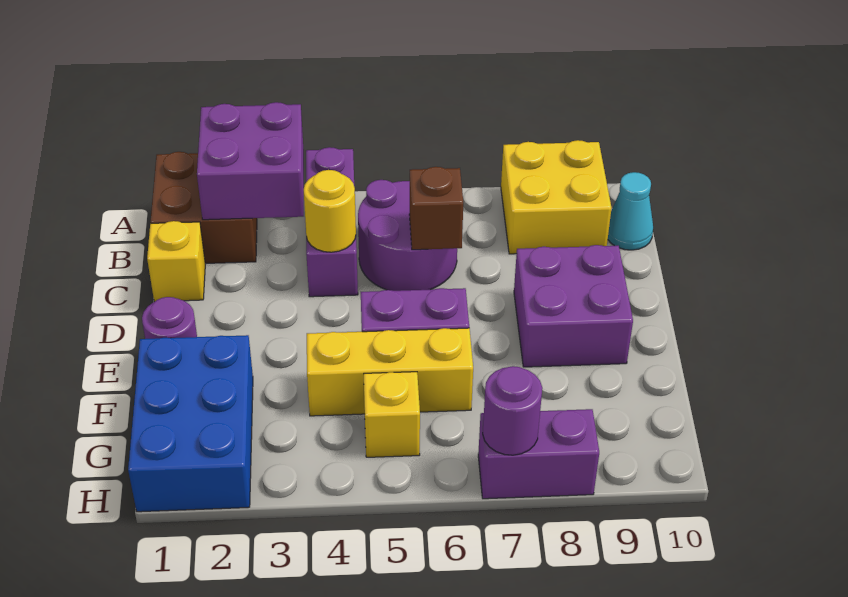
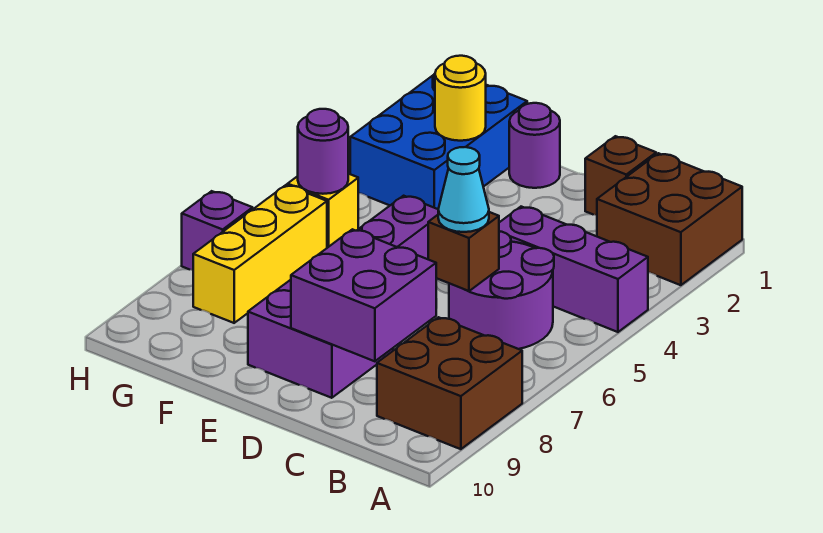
purple brick A2:B3 level 2 -> purple brick C8:D9 level 2
yellow brick A8:B9 level 1 -> brown brick A8:B9 level 1
cyan cone B10 level 1 -> cyan cone C6 level 3
yellow brick C1 level 1 -> brown brick C1 level 1
yellow round brick C4 level 2 -> yellow round brick F2 level 2
blue brick F1:H2 level 1 -> blue brick F1:G3 level 1
yellow brick F4:F6 level 1 -> yellow brick G6:G8 level 1
purple brick H7:H8 level 1 -> purple brick H7 level 1
purple round brick H7 level 2 -> purple round brick G5 level 2

